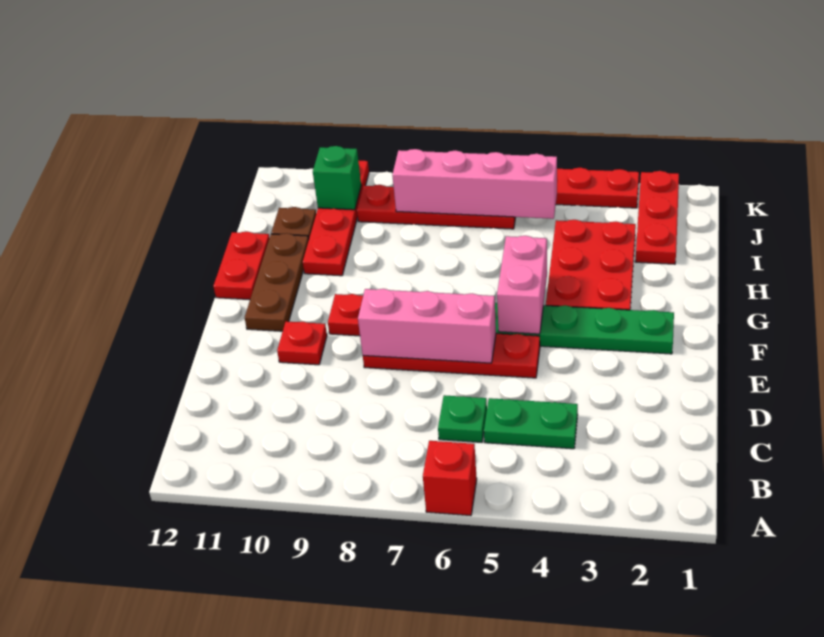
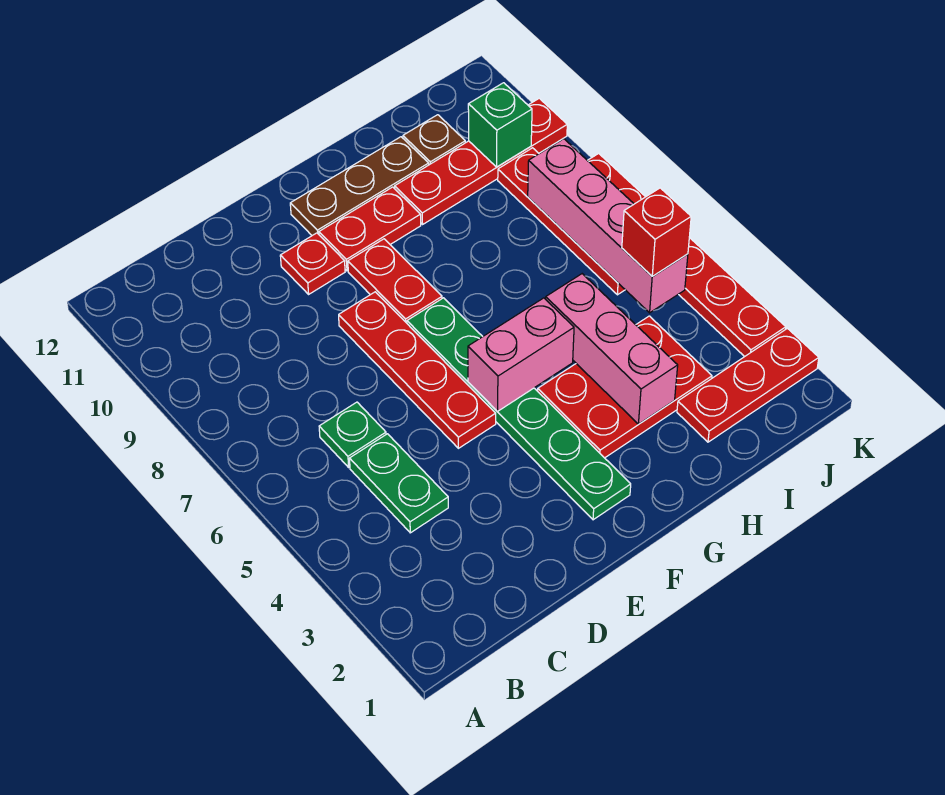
red brick A6 level 1 -> red brick J5 level 3
pink brick E6:E8 level 2 -> pink brick H3:H5 level 2
red plate G12:H12 level 1 -> red plate F10:G10 level 1

